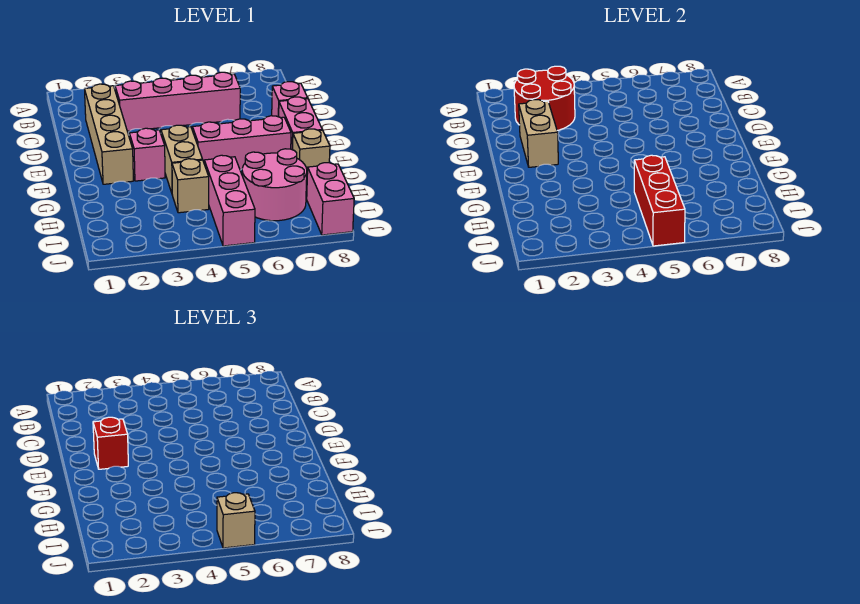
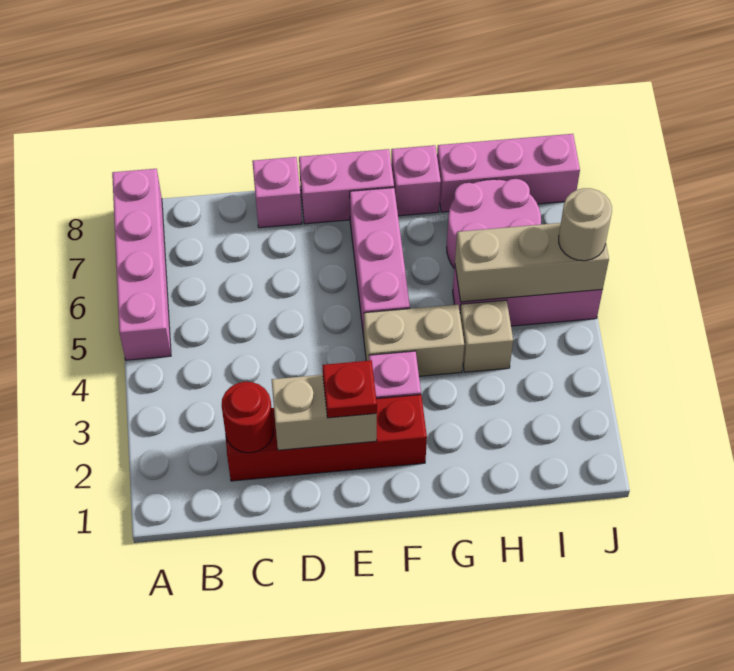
red round brick B2:C3 level 2 -> red round brick C2 level 2
tan brick C2:F2 level 1 -> red brick C2:F2 level 1
pink brick C3:C6 level 1 -> pink brick A5:A8 level 1
red brick E2 level 3 -> red plate E2 level 3
tan brick G8 level 1 -> pink brick G8 level 1
red brick H5:J5 level 2 -> tan brick H5:J5 level 2
pink brick I8:J8 level 1 -> pink brick H8:J8 level 1
tan brick J5 level 3 -> tan round brick J5 level 3

